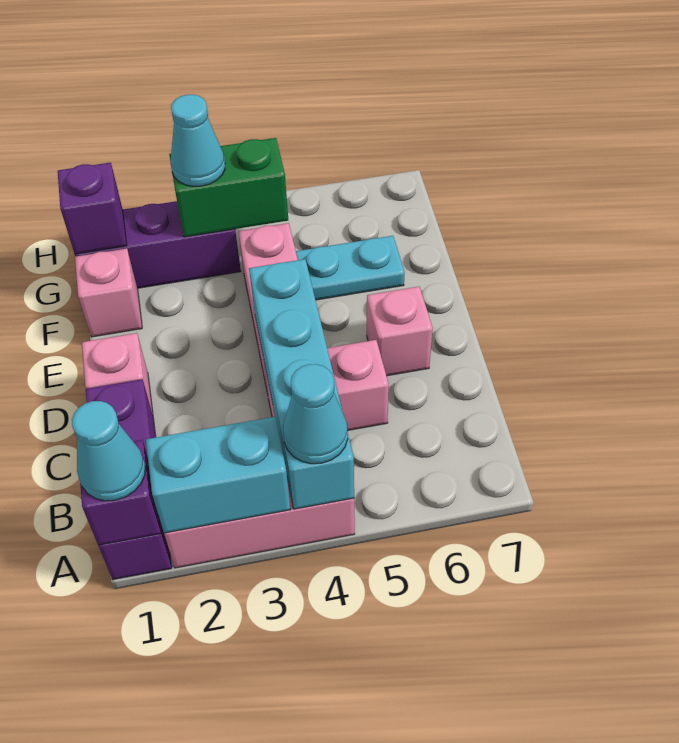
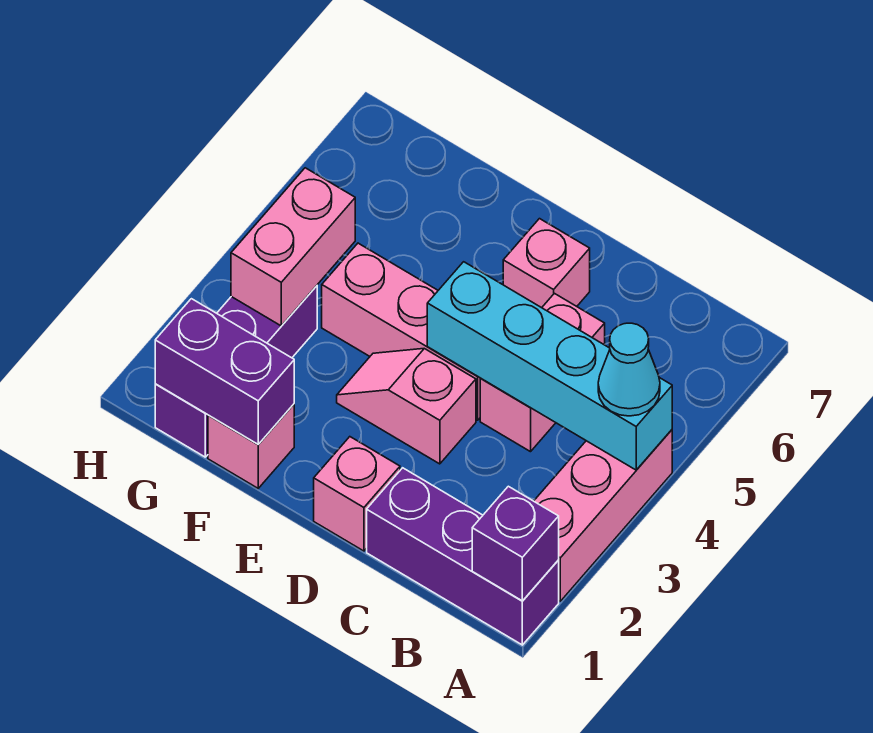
cyan cone A1 level 3 -> none
cyan brick A2:A3 level 2 -> none
none -> pink slope D3:E3 level 1 top D
cyan plate F5:F6 level 1 -> none
purple brick G1 level 2 -> purple brick F1:G1 level 2
green brick G3:G4 level 2 -> pink brick G3:G4 level 2
cyan cone G3 level 3 -> none

